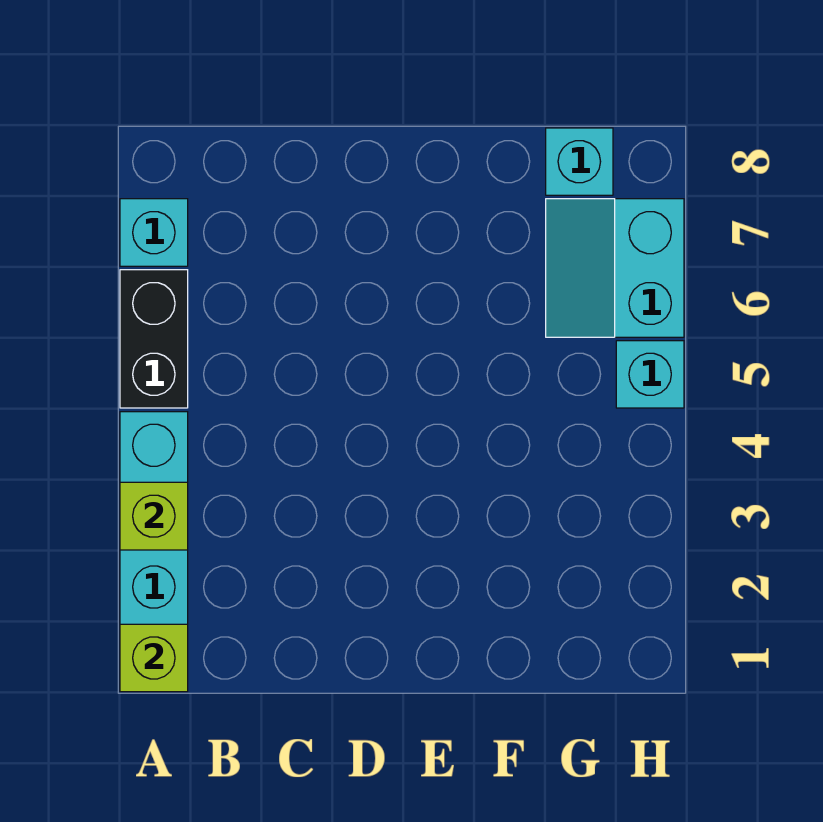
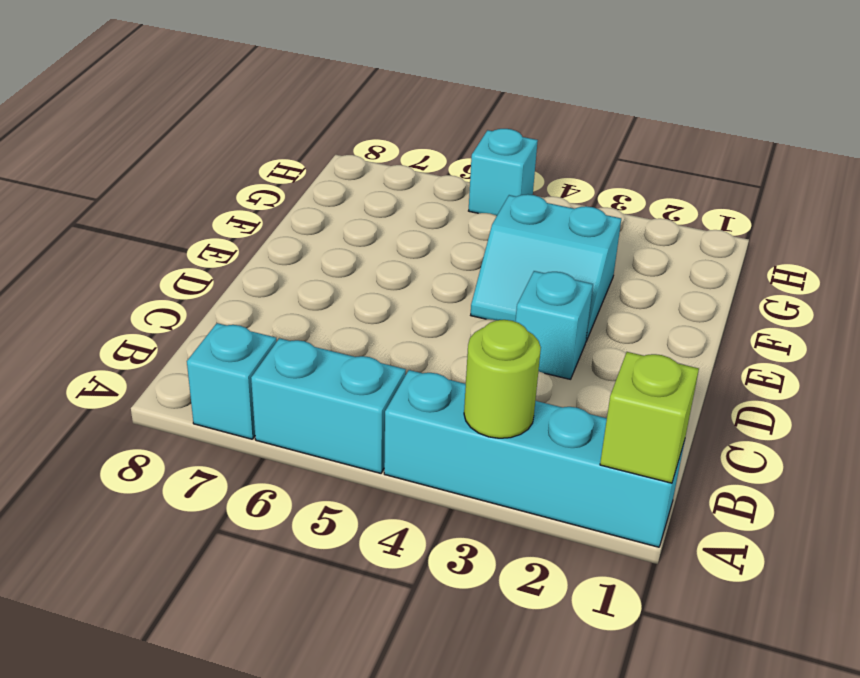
lime brick A3 level 2 -> lime round brick A3 level 2
black brick A5:A6 level 1 -> cyan brick A5:A6 level 1
cyan slope G6:H7 level 1 top H -> cyan slope E3:F4 level 1 top F
cyan brick G8 level 1 -> cyan brick D3 level 1

